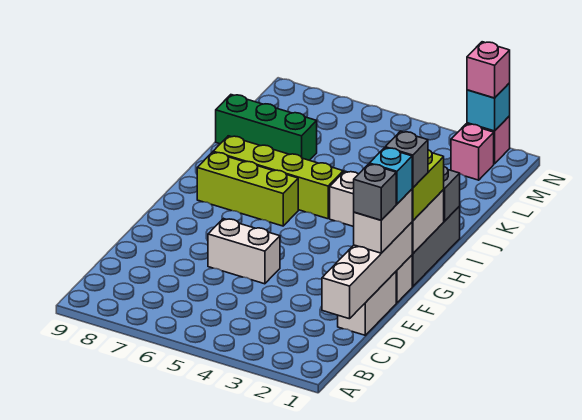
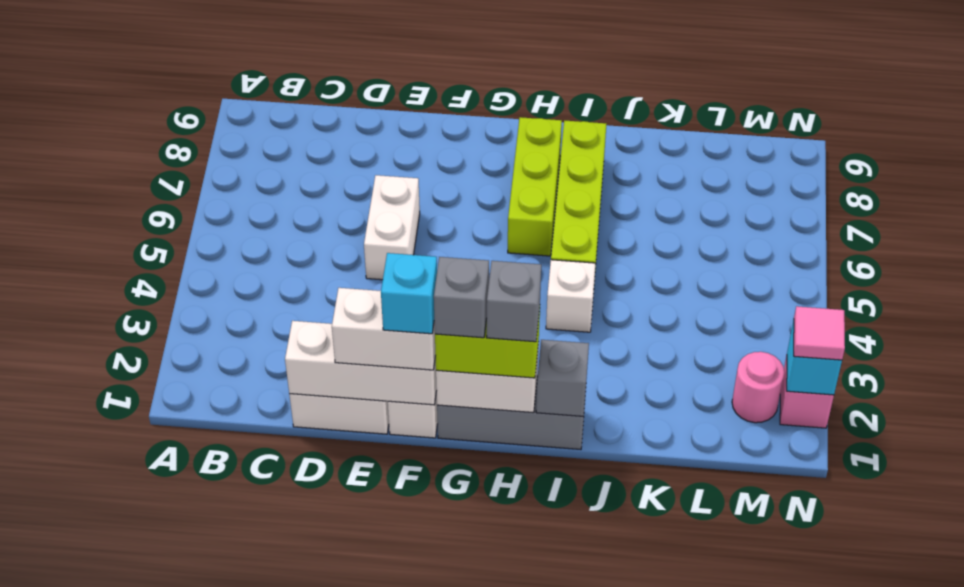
white brick C1:F1 level 2 -> white brick D1:F1 level 2
grey brick E1 level 4 -> grey brick H1 level 4
green brick K7:K9 level 1 -> none
pink brick M2 level 1 -> pink round brick M2 level 1
pink brick N2 level 3 -> pink tile N2 level 3

